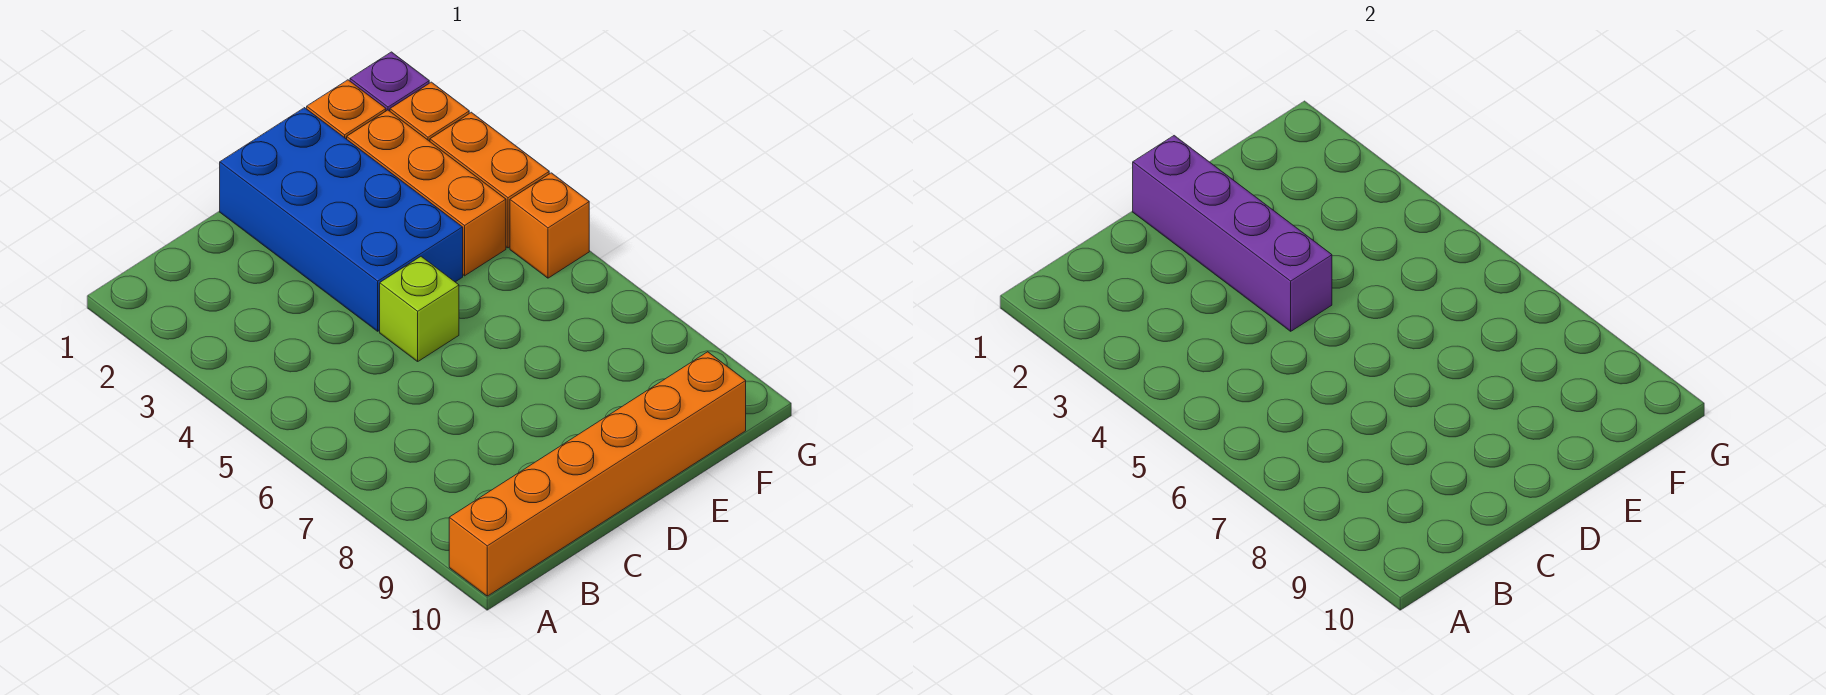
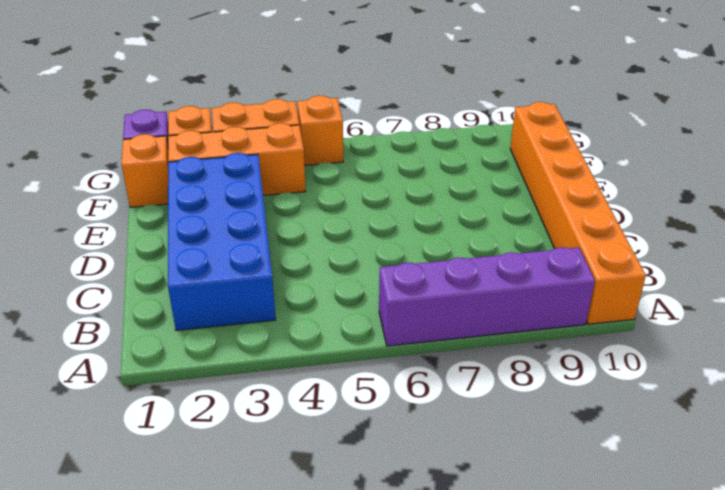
blue brick D1:E4 level 1 -> blue brick B2:E3 level 1
purple brick D1:D4 level 2 -> purple brick A6:A9 level 1
lime brick D5 level 1 -> none

